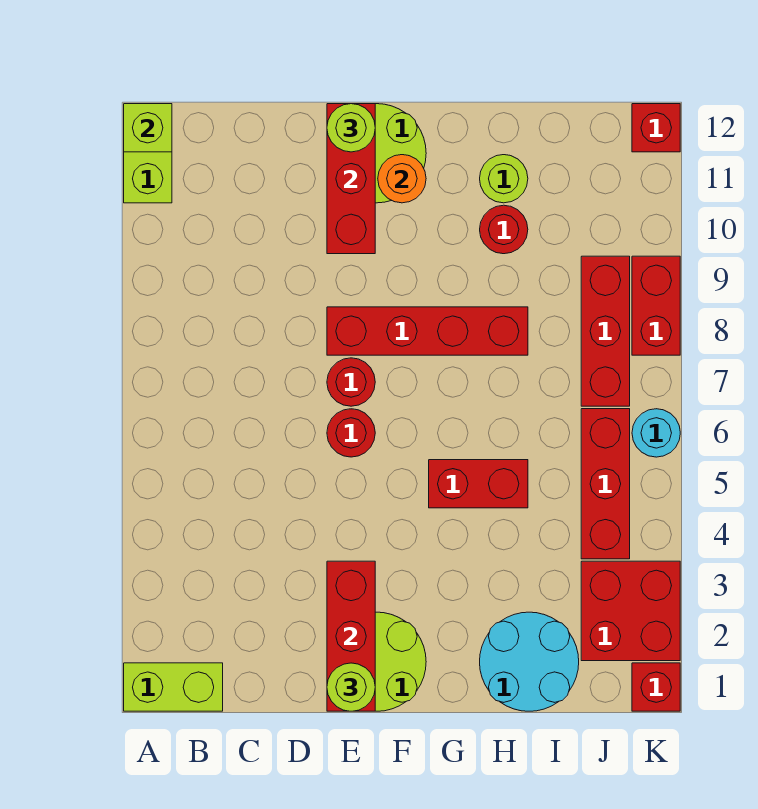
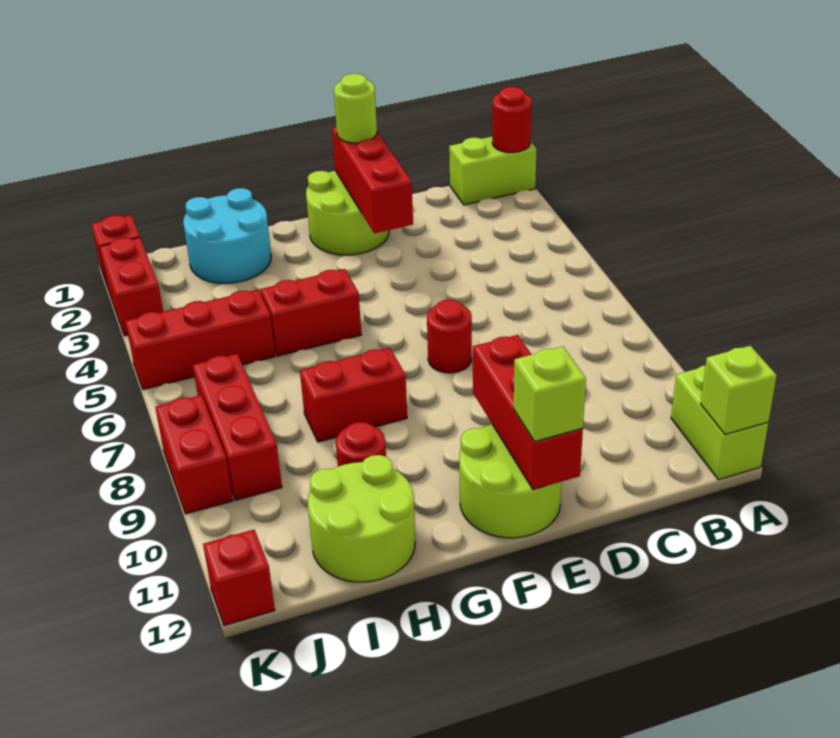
red round brick E6 level 1 -> red round brick A1 level 2
red brick E8:H8 level 1 -> red brick G8:H8 level 1
lime round brick E12 level 3 -> lime brick E12 level 3
orange round brick F11 level 2 -> none
lime round brick H11 level 1 -> lime round brick H11:I12 level 1
red brick J2:K3 level 1 -> red brick K2:K3 level 1
red brick J4:J6 level 1 -> red brick I5:K5 level 1
cyan round brick K6 level 1 -> none

